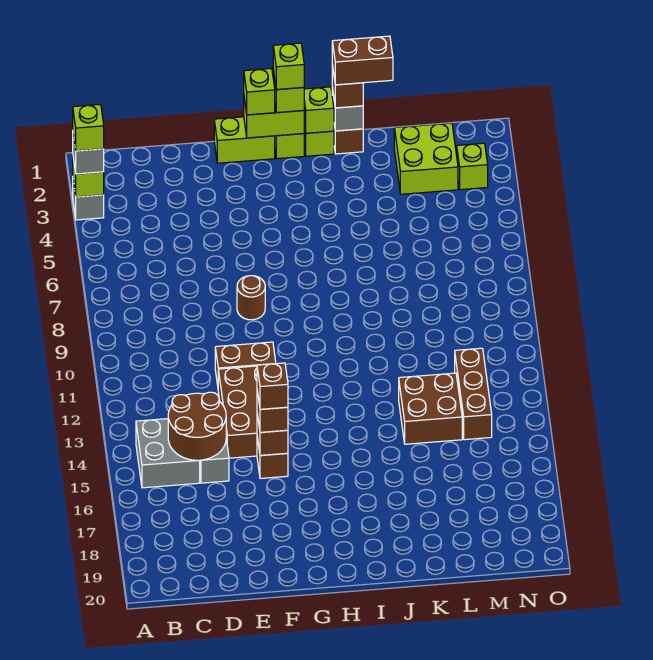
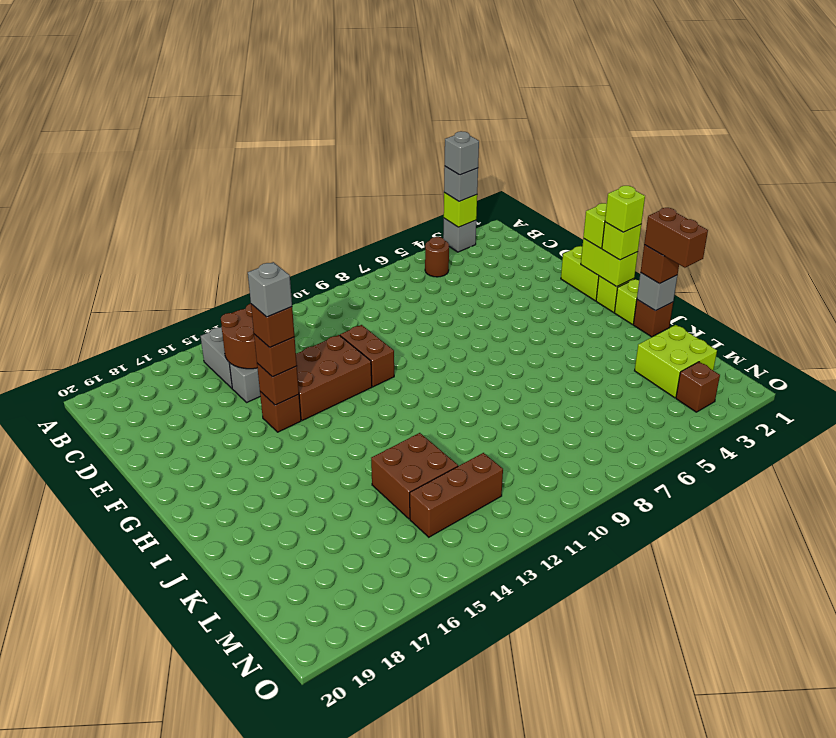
lime brick A3 level 4 -> grey brick A3 level 4
brown round brick F8 level 1 -> brown round brick B5 level 1
none -> grey brick F15 level 5
lime brick I1 level 2 -> none
lime brick N3 level 1 -> brown brick N3 level 1

